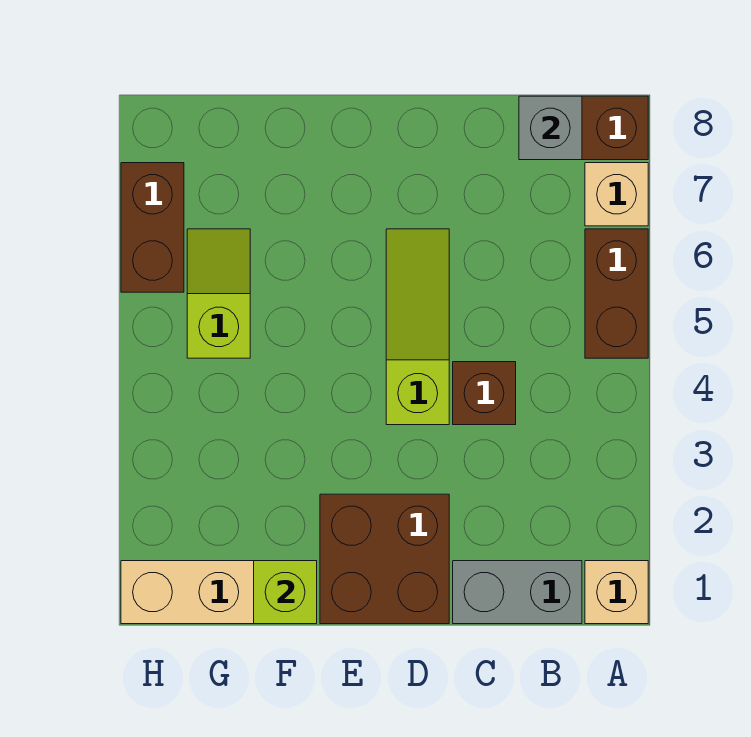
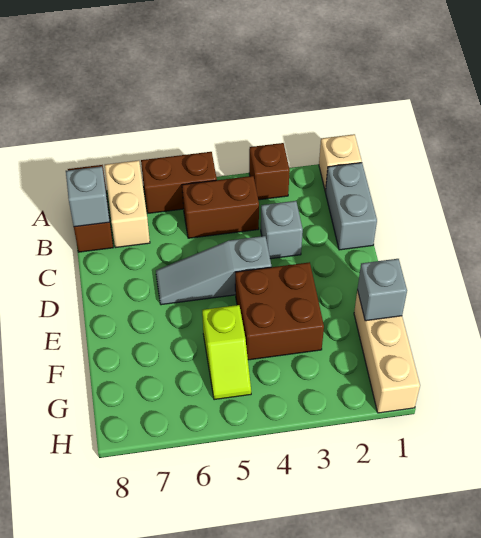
tan brick A7 level 1 -> tan brick A7:B7 level 1
none -> grey brick C3 level 1
brown brick C4 level 1 -> brown brick A3 level 1
brown brick D1:E2 level 1 -> brown brick E3:F4 level 1
lime slope D4:D6 level 1 top 4 -> grey slope D4:D6 level 1 top 4
lime brick F1 level 2 -> grey brick F1 level 2
lime slope G5:G6 level 1 top 5 -> lime slope F5:G5 level 1 top F
brown brick H6:H7 level 1 -> brown brick B4:B5 level 1

